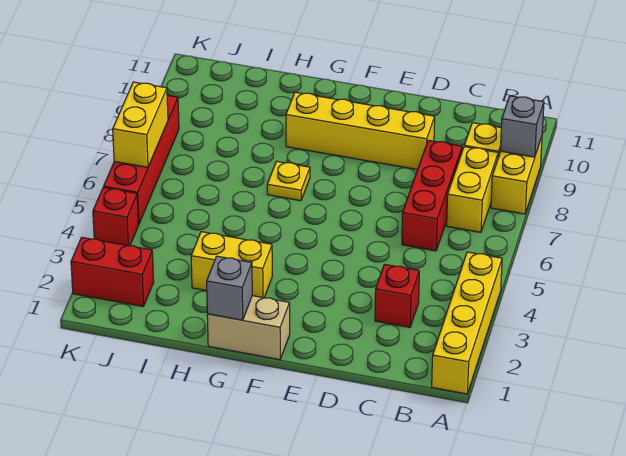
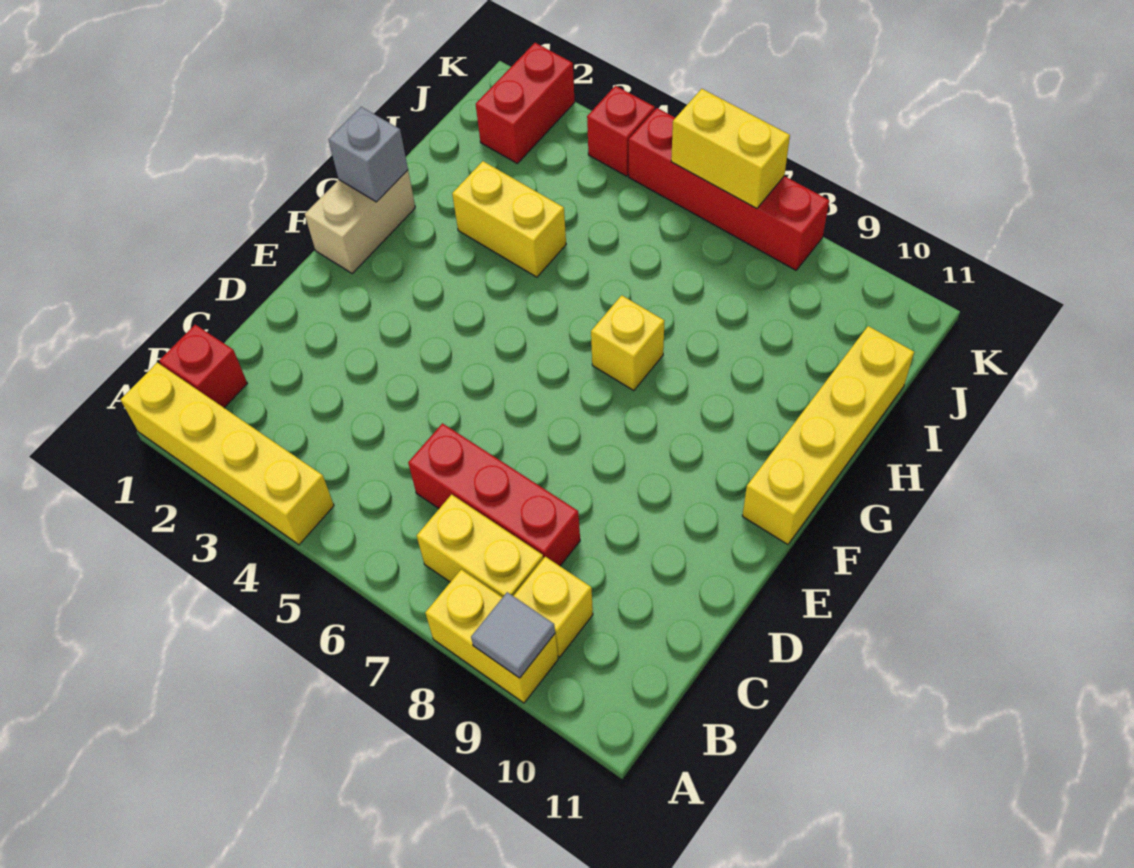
grey brick A9 level 2 -> grey tile A9 level 2
red brick C3 level 1 -> red brick B1 level 1
yellow brick D9:G9 level 1 -> yellow brick F11:I11 level 1
yellow brick G3:H3 level 1 -> yellow brick H3:H4 level 1
yellow plate G7 level 1 -> yellow brick G7 level 1

